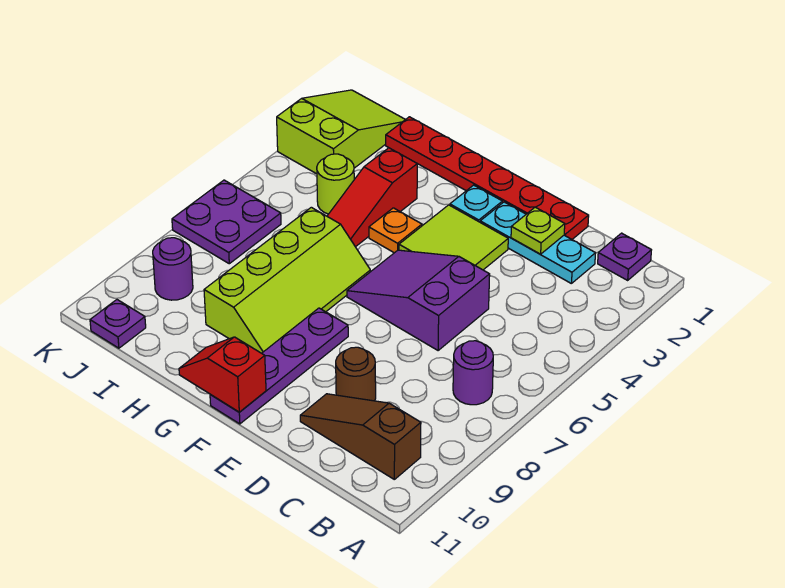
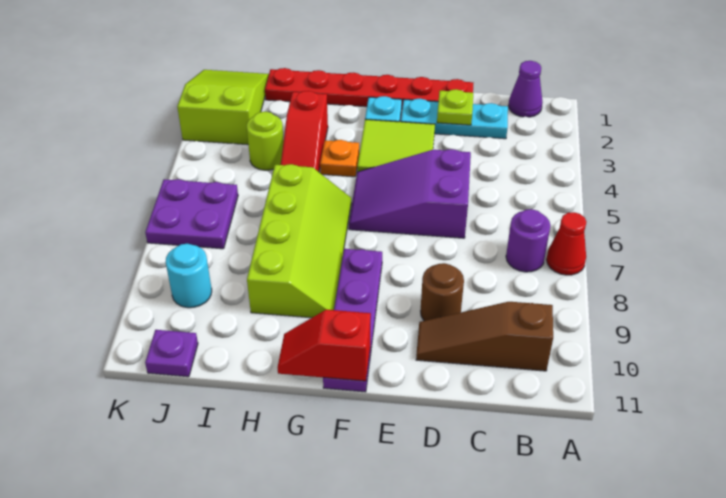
none -> red cone A7 level 1
purple plate B1 level 1 -> purple cone B1 level 1
purple round brick J9 level 1 -> cyan round brick J9 level 1

